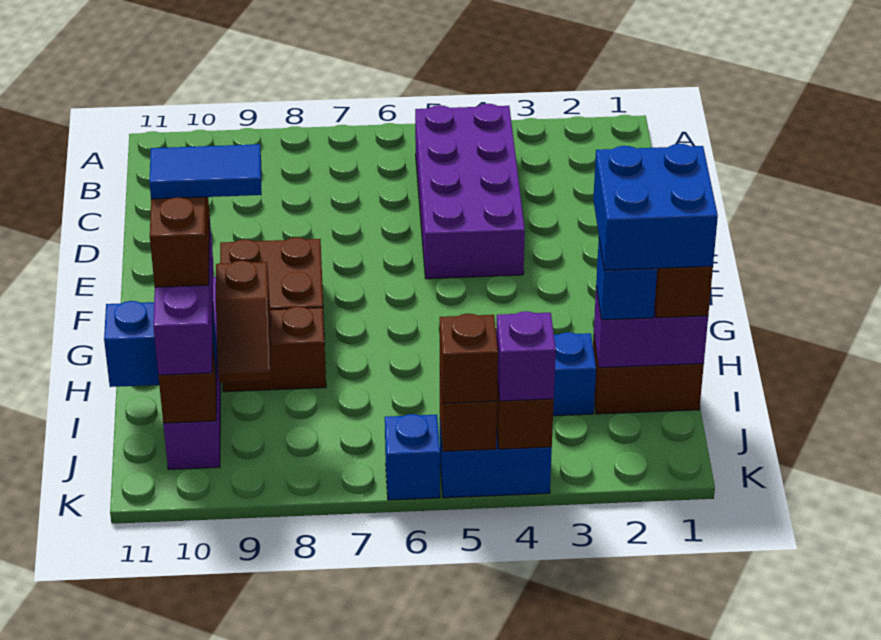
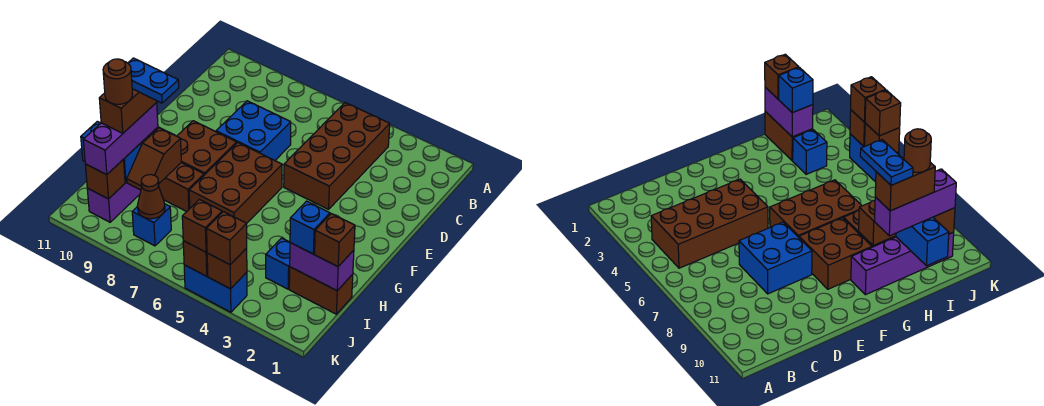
purple brick B4:E5 level 1 -> brown brick B4:E5 level 1
none -> brown brick F6:H7 level 1
blue brick H1:I2 level 4 -> blue brick D7:E8 level 1
blue tile H9:H10 level 5 -> blue plate H9:H10 level 5
none -> brown round brick I10 level 5
none -> brown cone J8 level 2
purple brick K4 level 3 -> brown brick K4 level 3
blue brick K6 level 1 -> blue brick J8 level 1

